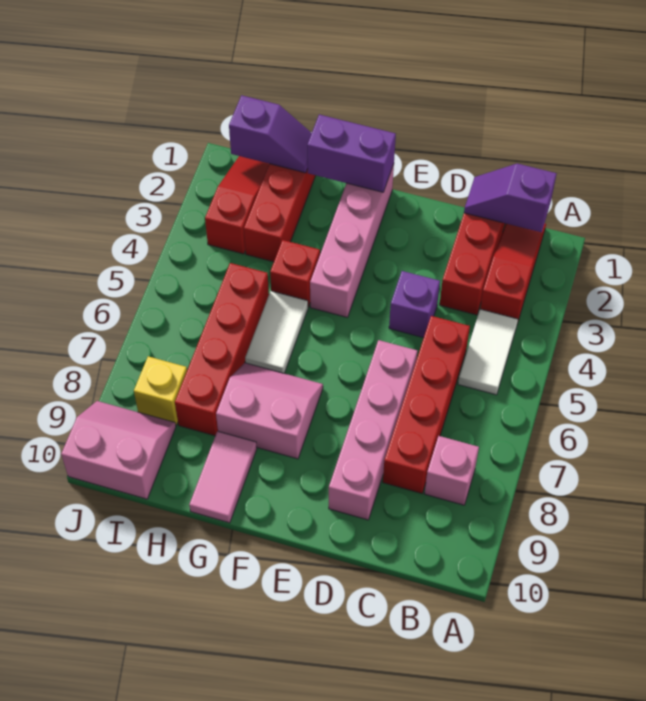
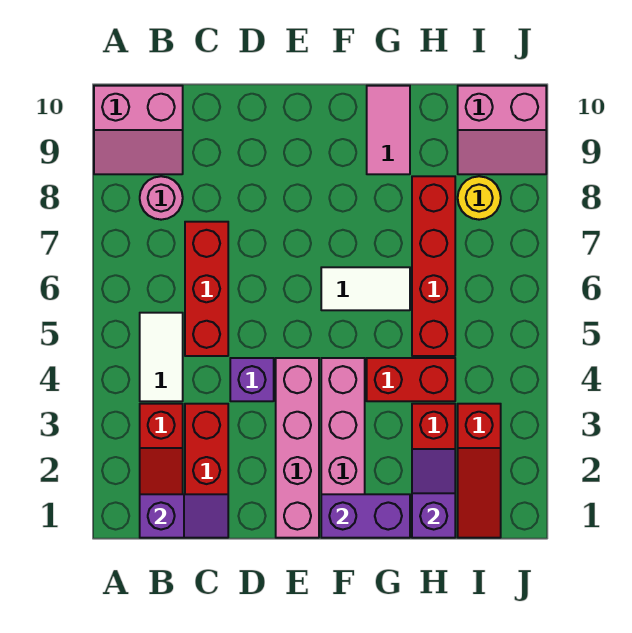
pink brick B8 level 1 -> pink round brick B8 level 1
red brick C5:C8 level 1 -> red brick C5:C7 level 1
pink brick D6:D9 level 1 -> pink brick E1:E4 level 1
pink slope F7:G8 level 1 top 8 -> pink slope A9:B10 level 1 top 10
red brick G4 level 1 -> red brick G4:H4 level 1
white tile G5:G6 level 1 -> white tile F6:G6 level 1
purple slope H1:I1 level 2 top I -> purple slope H1:H2 level 2 top 1
yellow brick I8 level 1 -> yellow round brick I8 level 1

